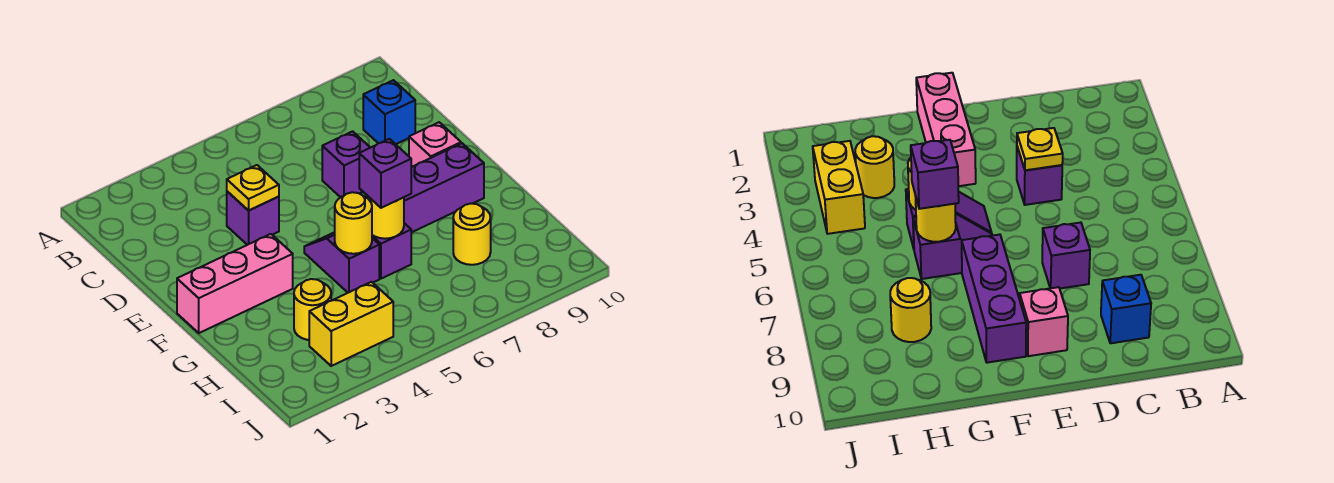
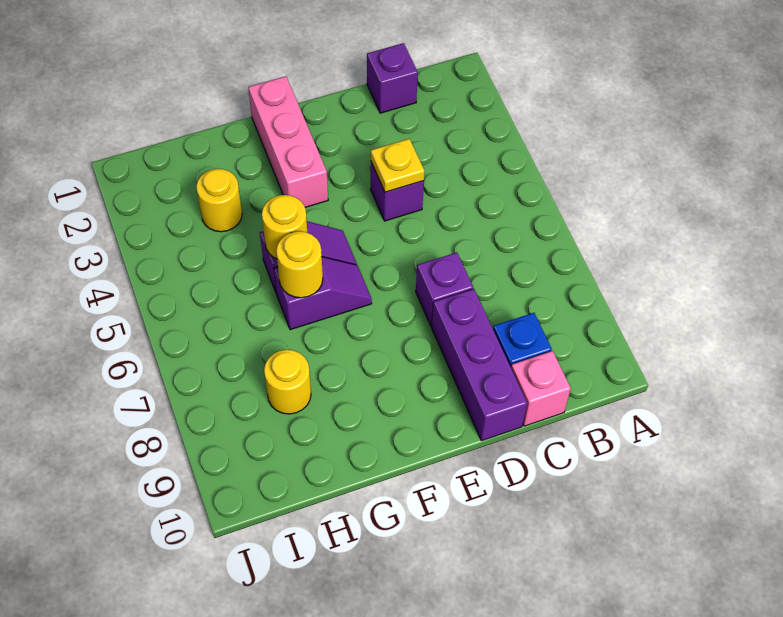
pink brick E9 level 1 -> pink brick C10 level 1
purple brick F7:F9 level 1 -> purple brick D8:D10 level 1
purple brick G6 level 3 -> purple brick C1 level 1
yellow brick I3:I4 level 1 -> none

